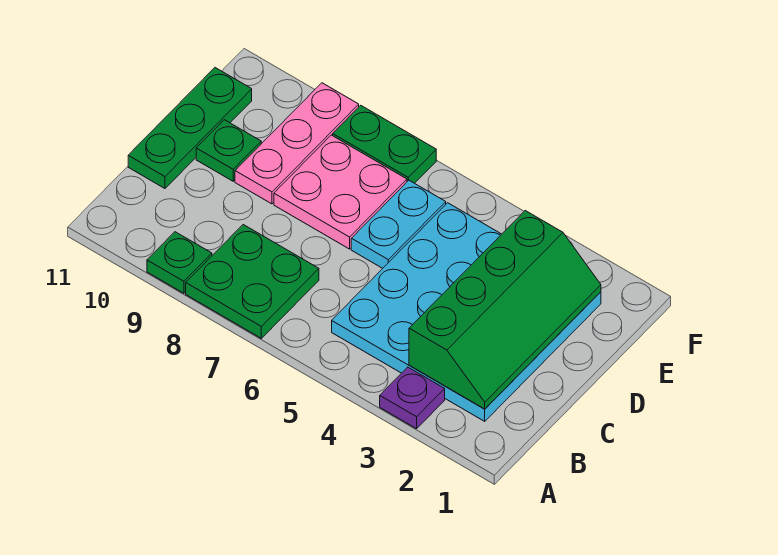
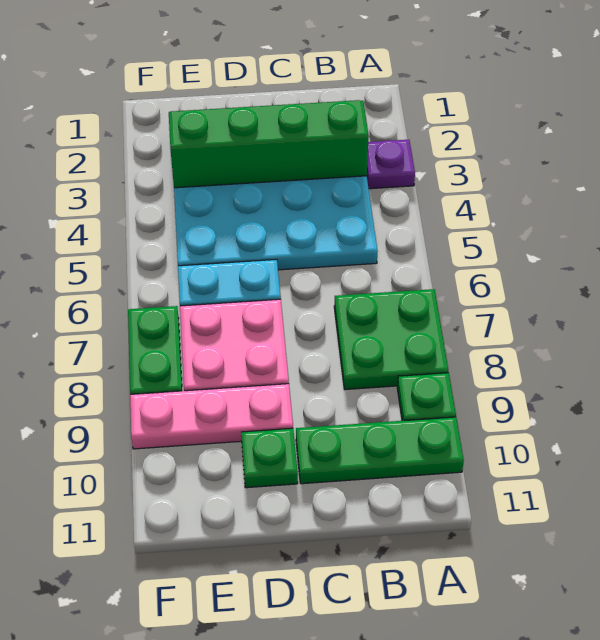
green plate C11:E11 level 1 -> green plate A10:C10 level 1

